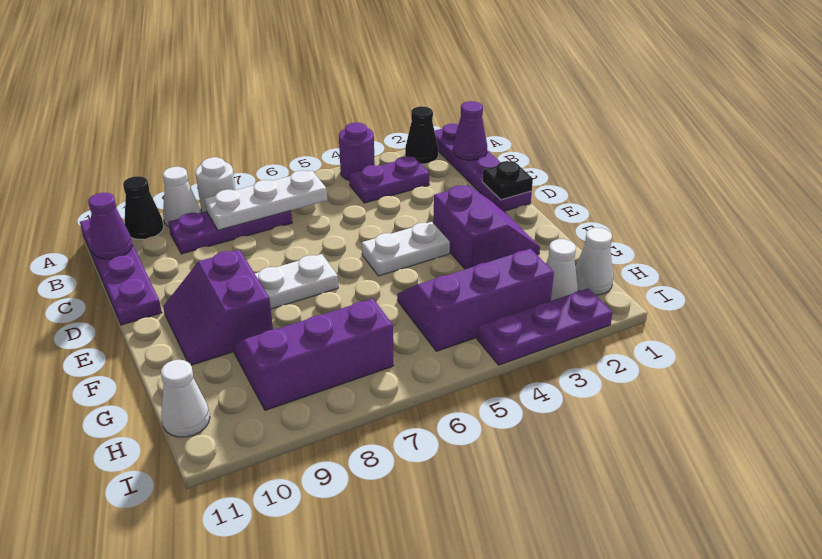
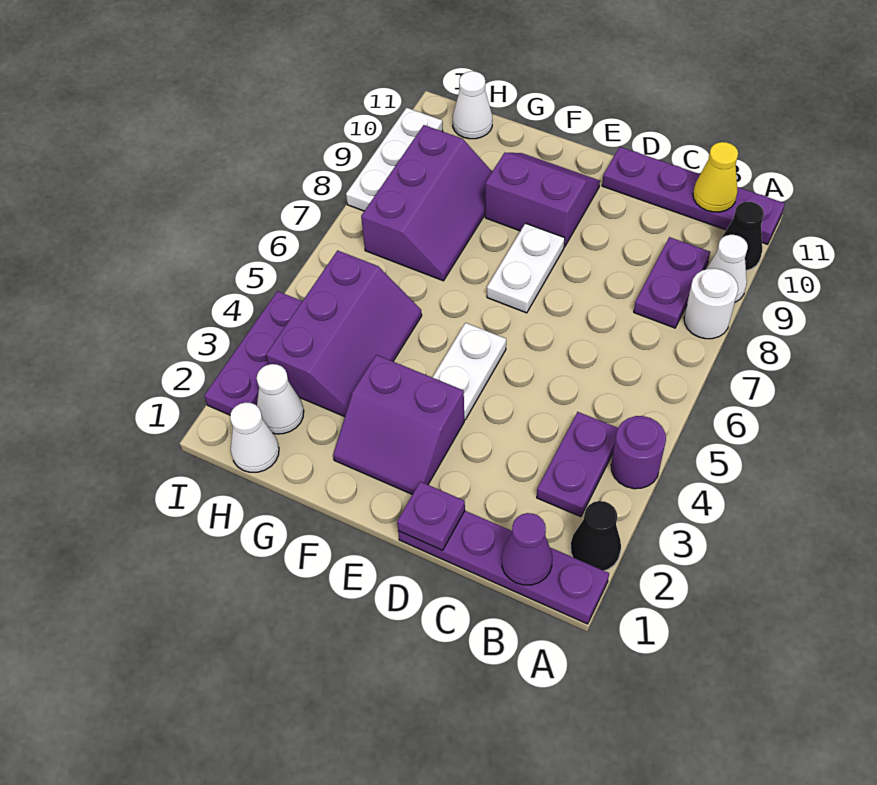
white plate B6:B8 level 2 -> white plate I8:I10 level 1
purple plate B7:B9 level 1 -> purple plate B8:B9 level 1
purple cone B11 level 2 -> yellow cone B11 level 2
black plate D1 level 2 -> purple plate D1 level 2

